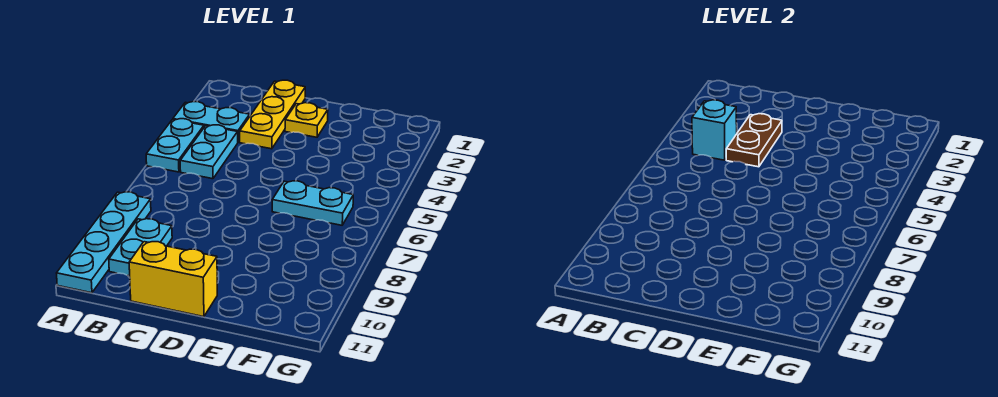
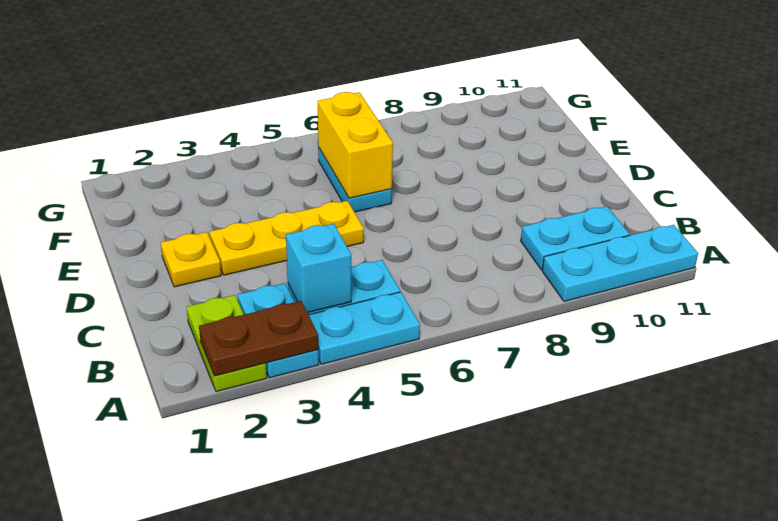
none -> lime plate A2:B2 level 1
cyan plate A8:A11 level 1 -> cyan plate A9:A11 level 1
yellow plate C1:C3 level 1 -> yellow plate D3:D5 level 1
brown plate C3:C4 level 2 -> brown plate A2:A3 level 2
yellow brick C11:D11 level 1 -> yellow brick E6:F6 level 2

